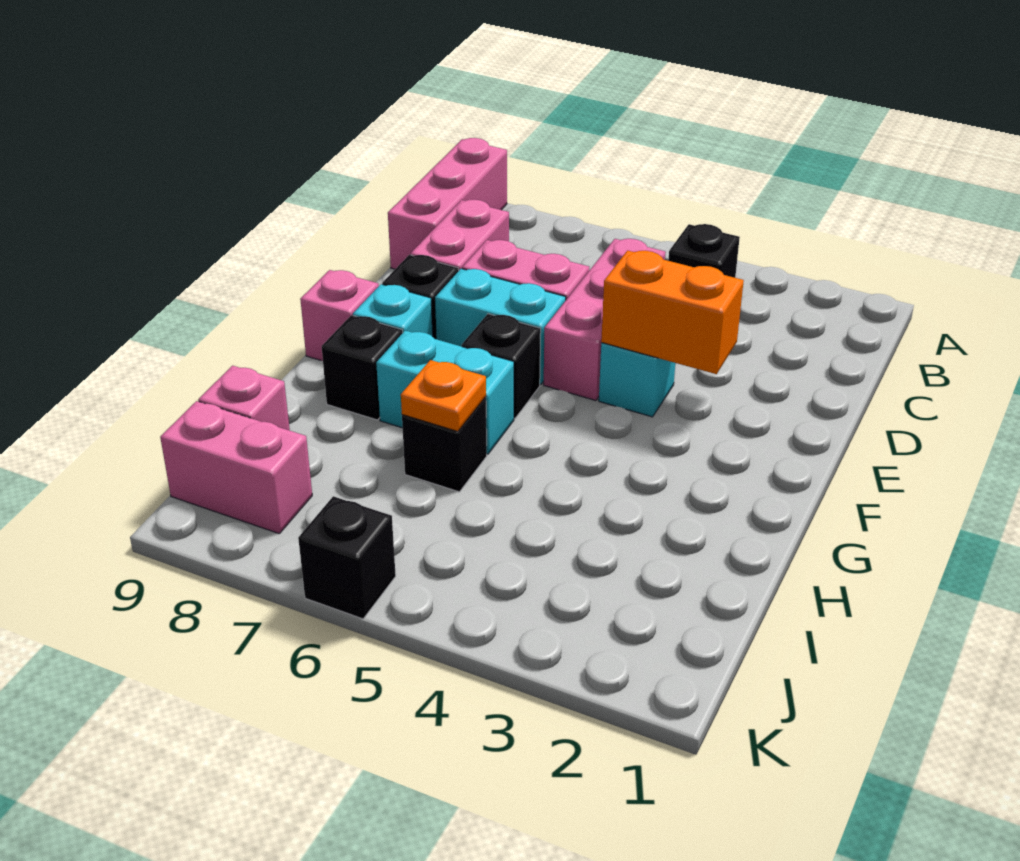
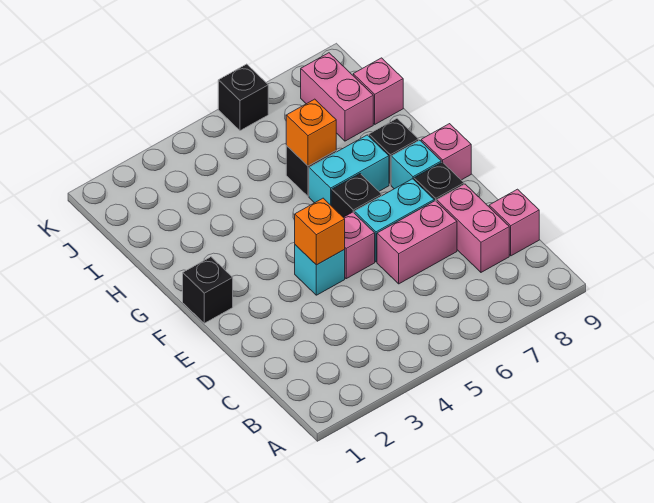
pink brick A9:C9 level 1 -> pink brick C9 level 1
black brick B4 level 1 -> black brick F1 level 1
pink brick C5:E5 level 1 -> pink brick E5 level 1
orange brick E3:E4 level 2 -> orange brick E4 level 2
orange plate H6 level 2 -> orange brick H6 level 2
pink brick J8:J9 level 1 -> pink brick I8:J8 level 1

